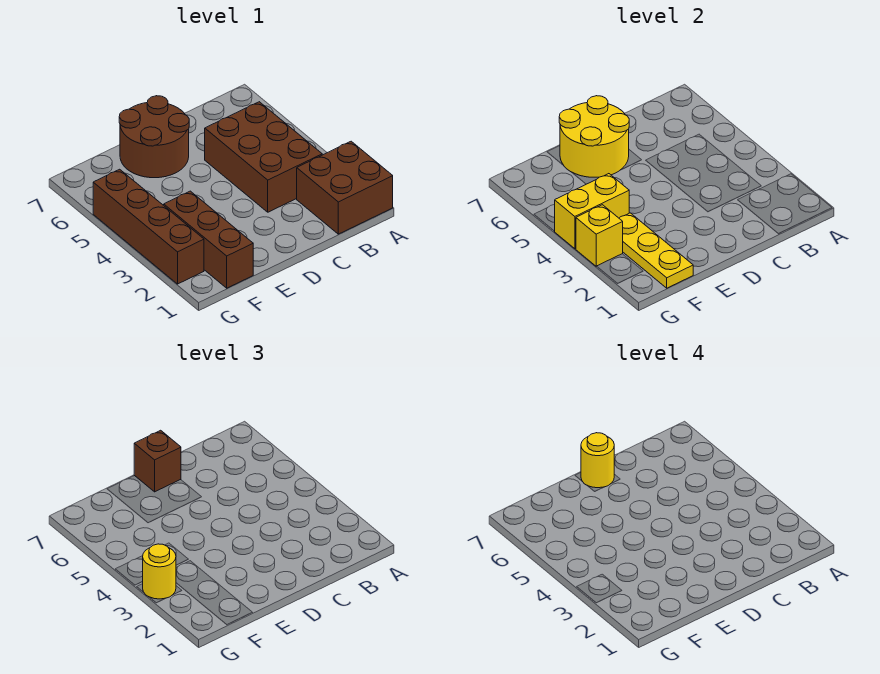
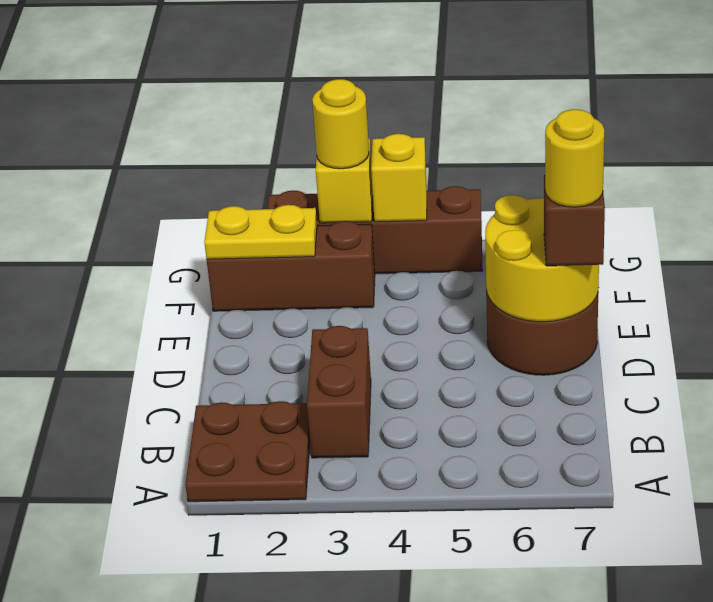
brown brick A1:B2 level 1 -> brown plate A1:B2 level 1
brown brick B3:C5 level 1 -> brown brick B3:C3 level 1
yellow plate F1:F3 level 2 -> yellow plate F1:F2 level 2
yellow brick F4:G4 level 2 -> yellow brick G4 level 2

